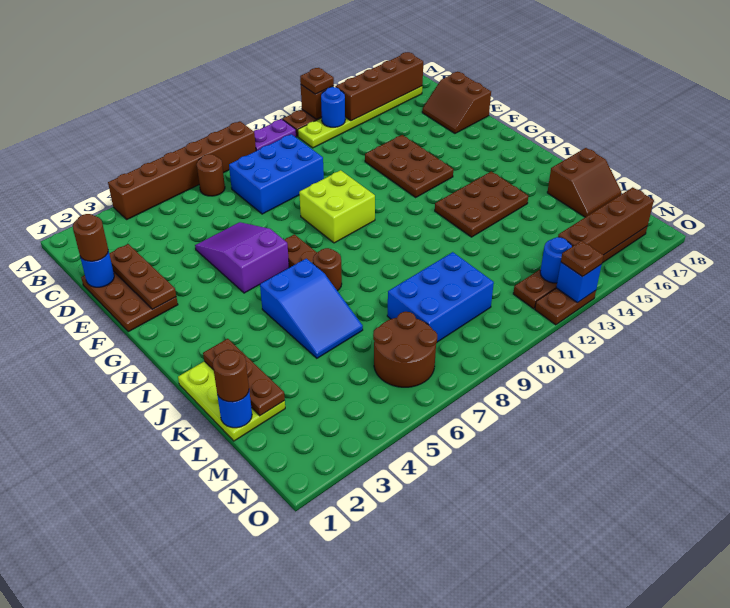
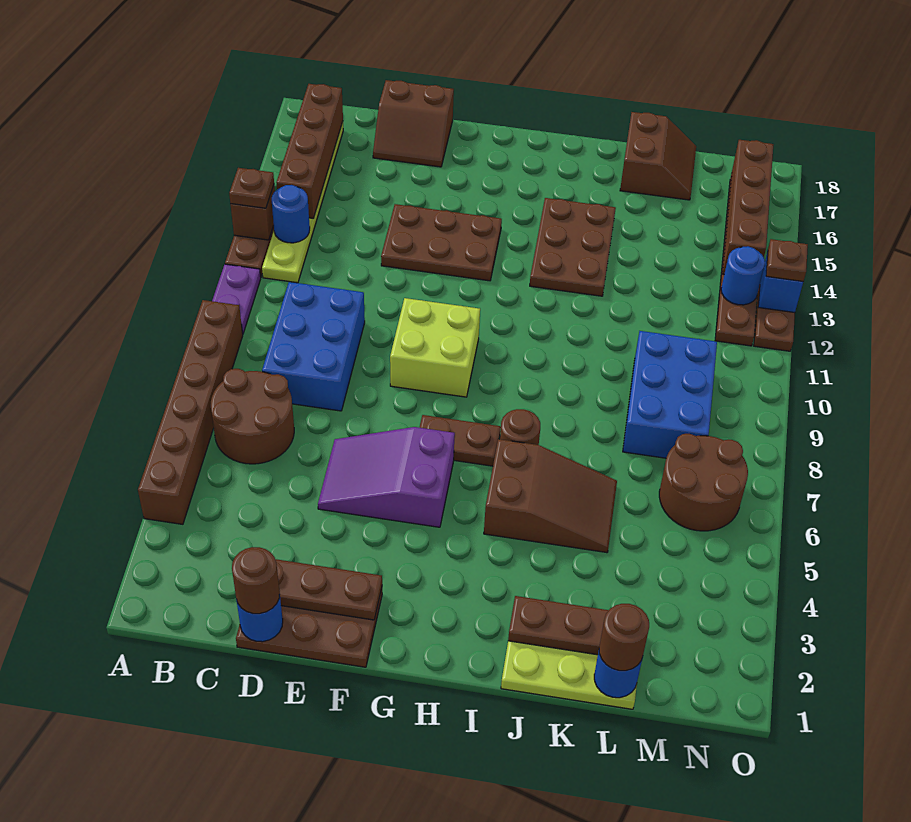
brown round brick B7 level 1 -> brown round brick B6:C7 level 1
blue slope I5:K6 level 1 top I -> brown slope I5:K6 level 1 top I

